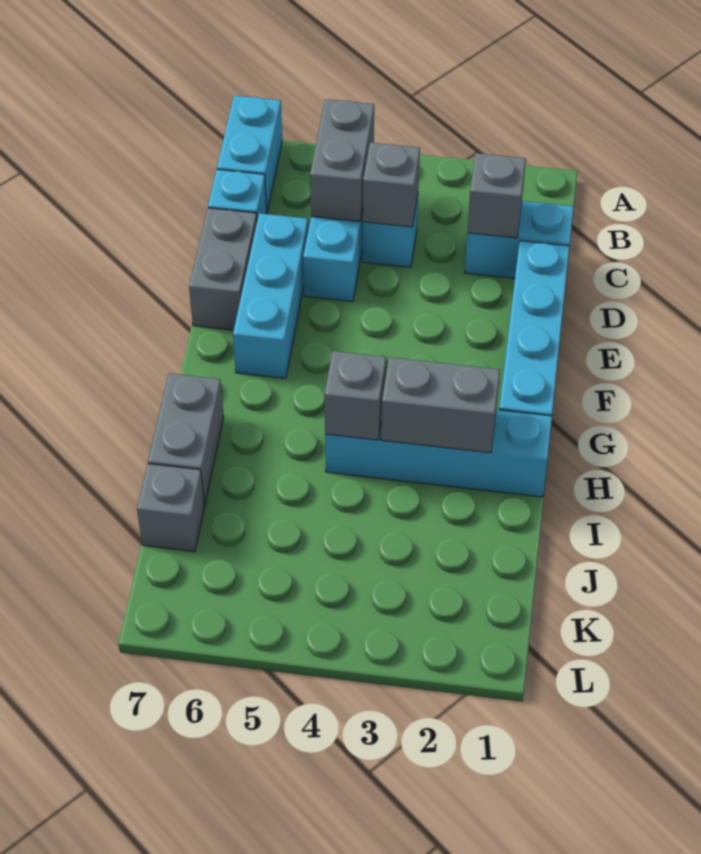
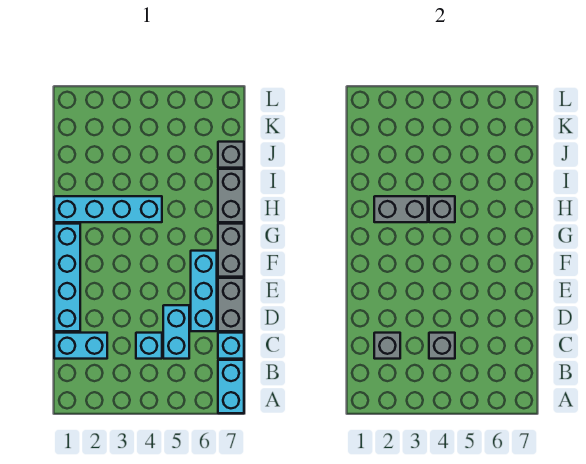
grey brick B5:C5 level 2 -> grey brick F7:G7 level 1

